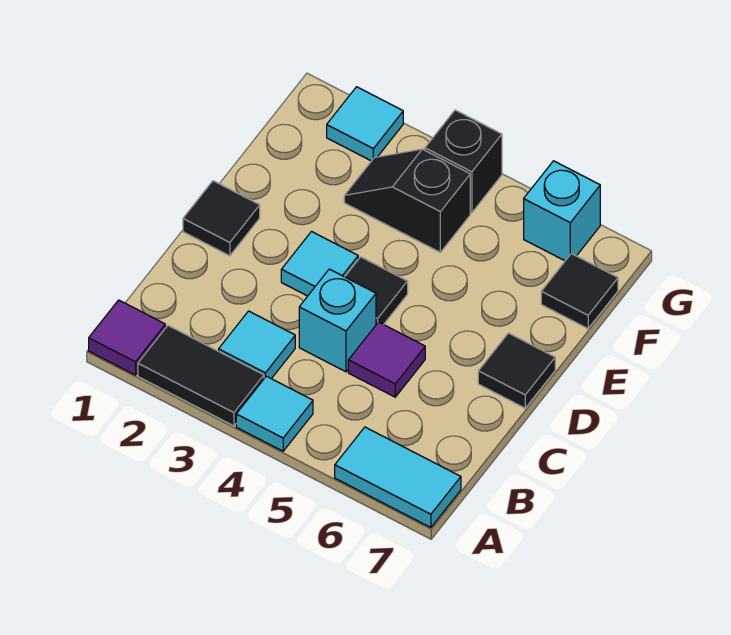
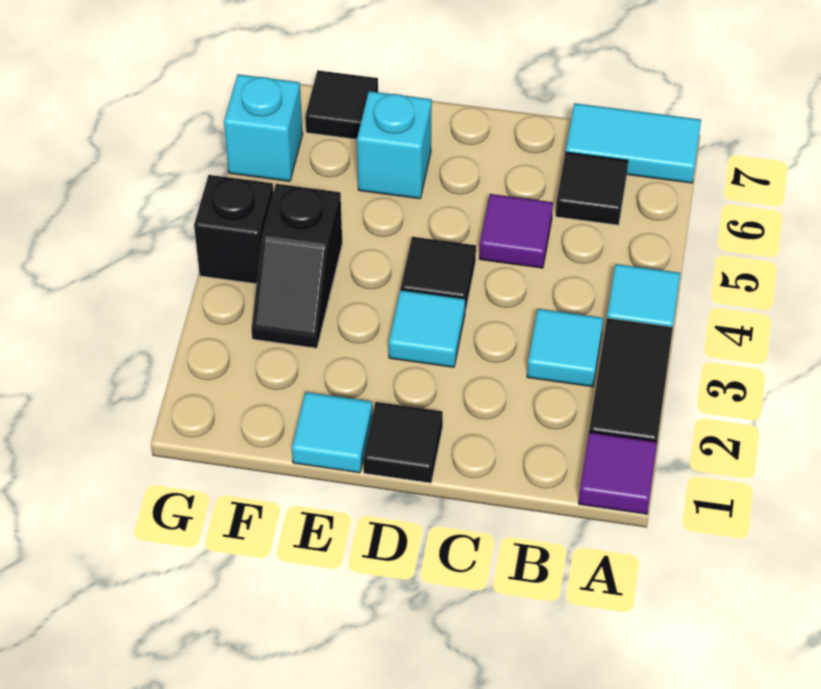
cyan tile A6:A7 level 1 -> cyan tile A7:B7 level 1
cyan brick C4 level 1 -> cyan brick E6 level 1
black tile D7 level 1 -> black tile B6 level 1
cyan tile G2 level 1 -> cyan tile E1 level 1

